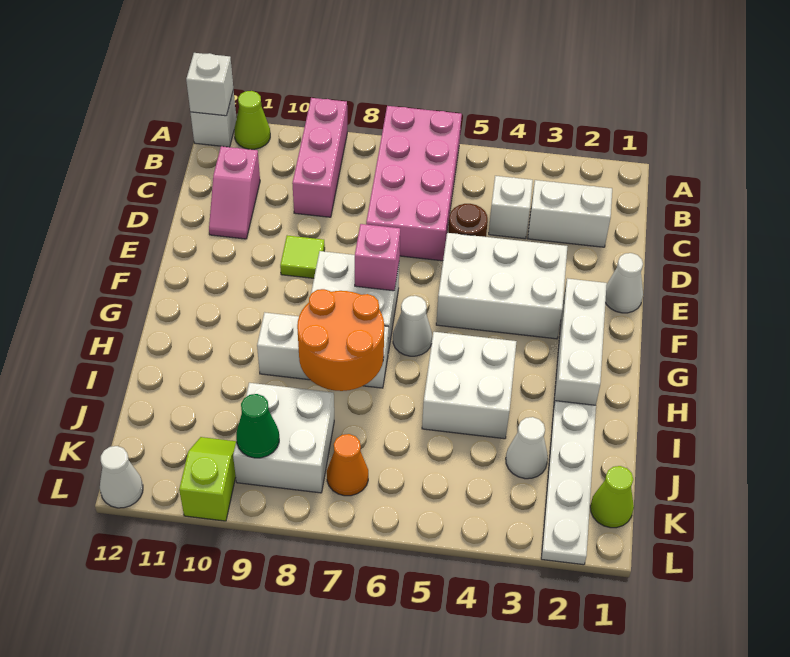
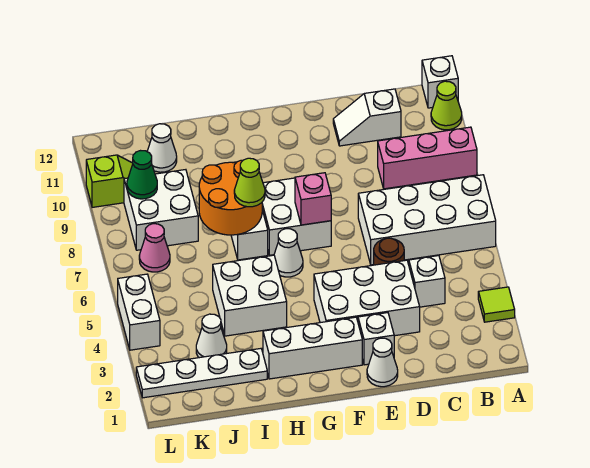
pink brick A6:D7 level 1 -> white brick A6:D7 level 1
white brick A12 level 2 -> white brick E2 level 1
white brick C2:C3 level 1 -> white brick L4:L5 level 1
pink slope C11:D11 level 1 top C -> white slope C11:D11 level 1 top C
white brick E3:F5 level 1 -> white brick D3:F4 level 1
lime tile E9 level 1 -> lime tile A3 level 1
lime cone K1 level 1 -> lime cone H7 level 3
orange cone K7 level 1 -> pink cone K7 level 1
white cone L12 level 1 -> white cone J11 level 1

